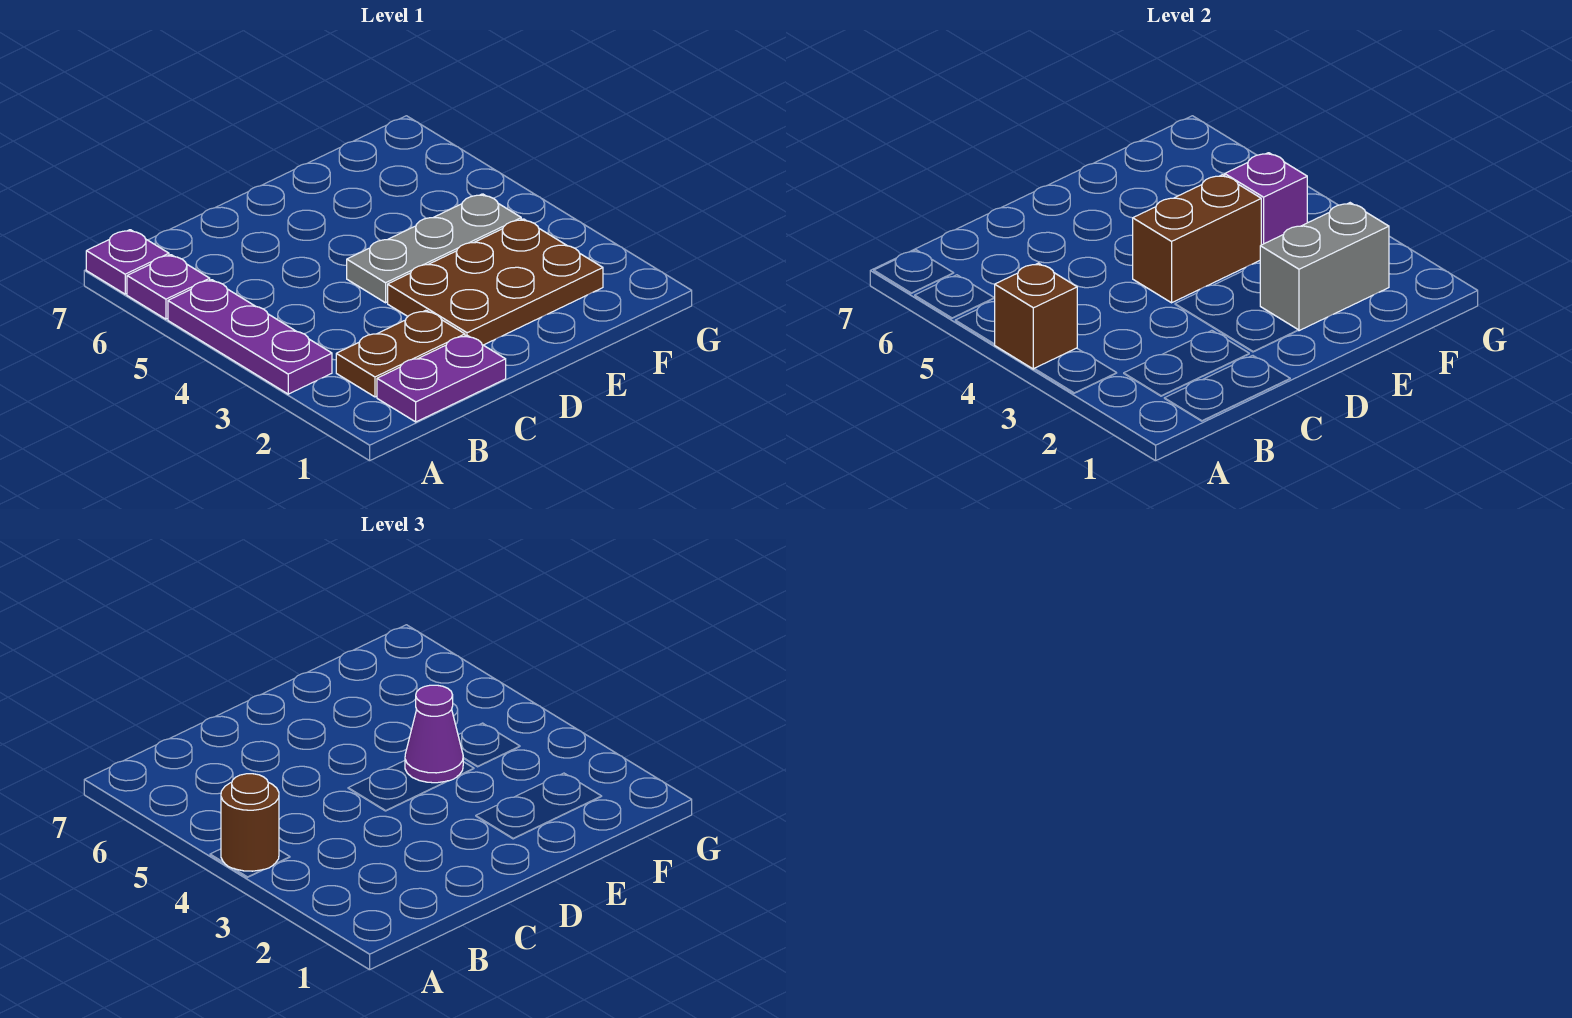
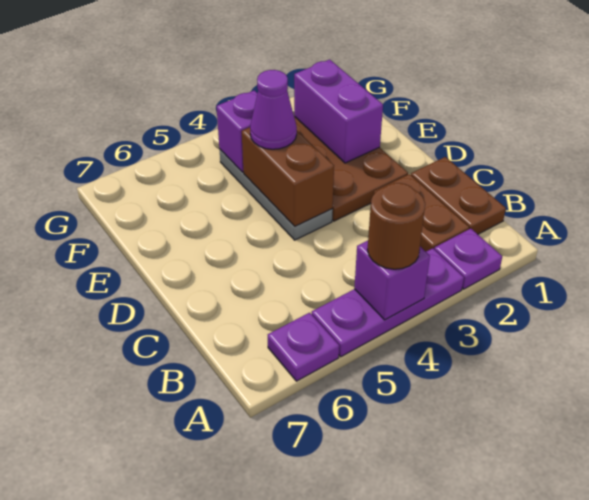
brown brick A4 level 2 -> purple brick A4 level 2
purple plate A7 level 1 -> purple plate A2 level 1
purple plate B1:C1 level 1 -> brown plate B1:C1 level 1
grey brick E2:F2 level 2 -> purple brick E2:F2 level 2

